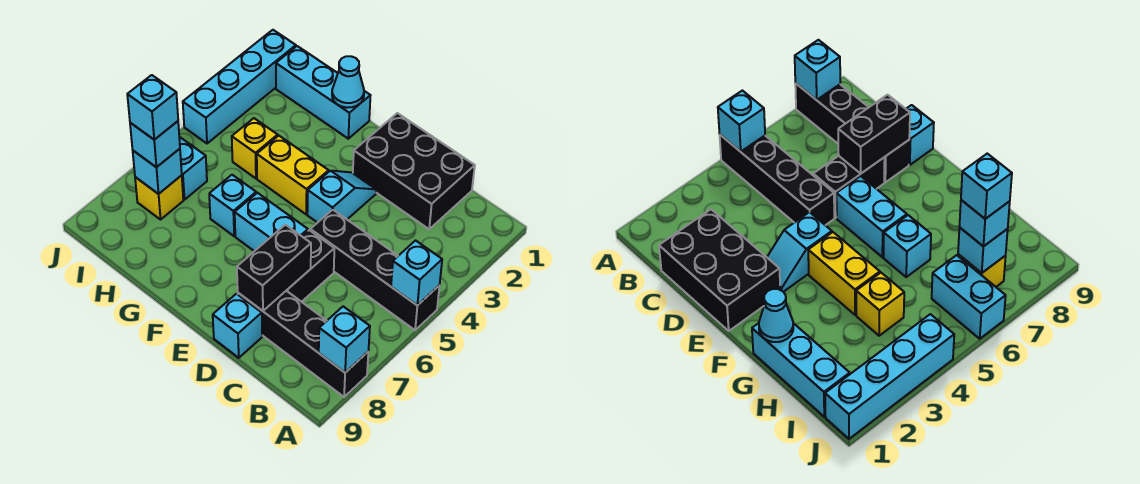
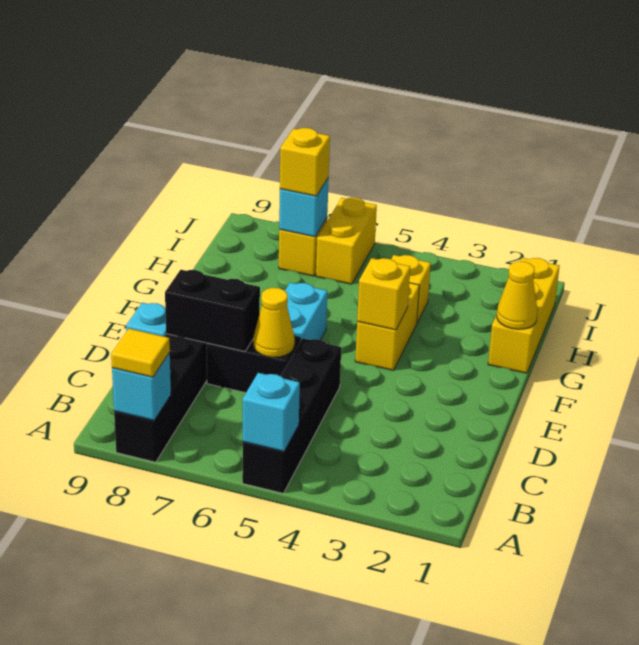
none -> yellow tile A8 level 3
black brick C1:E2 level 1 -> none
none -> yellow cone D6 level 2
cyan slope E3:E4 level 1 top 4 -> none
none -> yellow brick F4 level 2
cyan brick G1:I1 level 1 -> yellow brick G1:I1 level 1
cyan cone G1 level 2 -> yellow cone G1 level 2
cyan brick G6 level 1 -> none
cyan brick I6:J6 level 1 -> yellow brick I6:J6 level 1
cyan brick I7 level 3 -> yellow brick I7 level 3
cyan brick I7 level 4 -> none
cyan brick J1:J4 level 1 -> none

